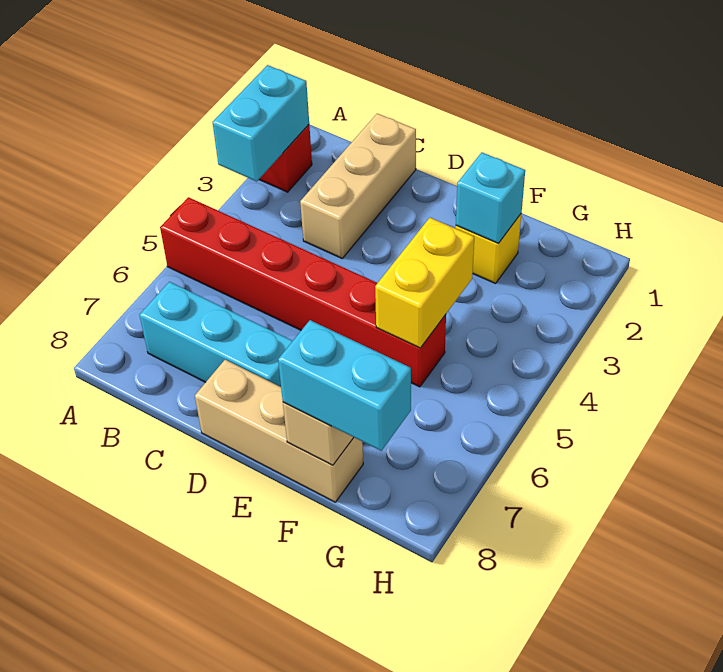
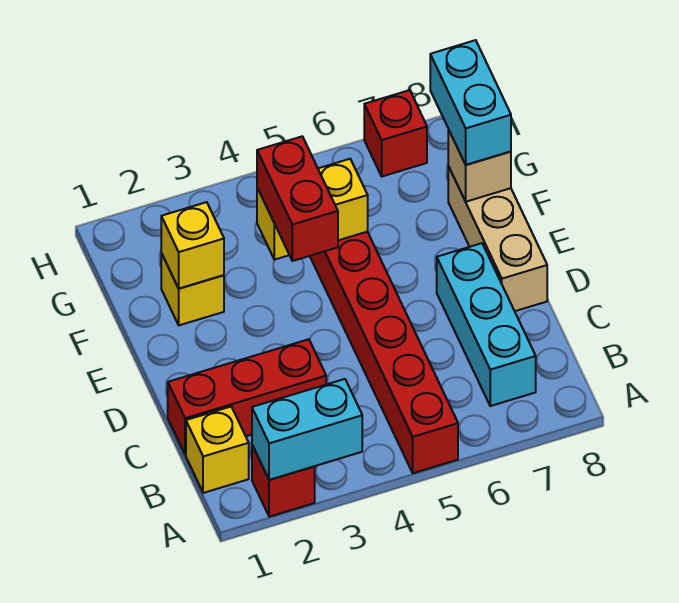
none -> yellow brick B1 level 1
tan brick C1:C3 level 1 -> red brick C1:C3 level 1
none -> red brick E4:F4 level 3
cyan brick F2 level 2 -> yellow brick F2 level 2
none -> red brick H7 level 1

